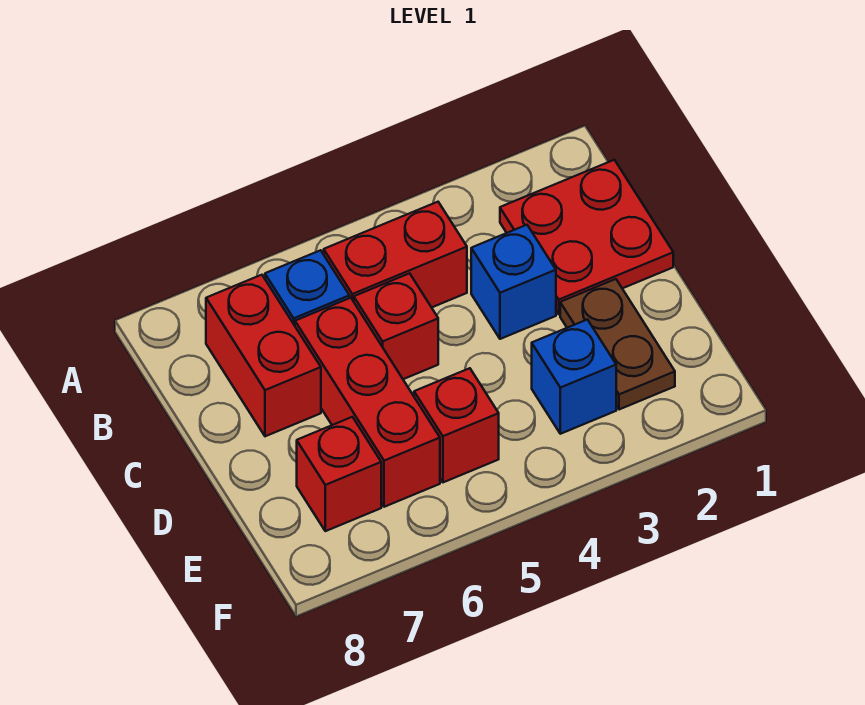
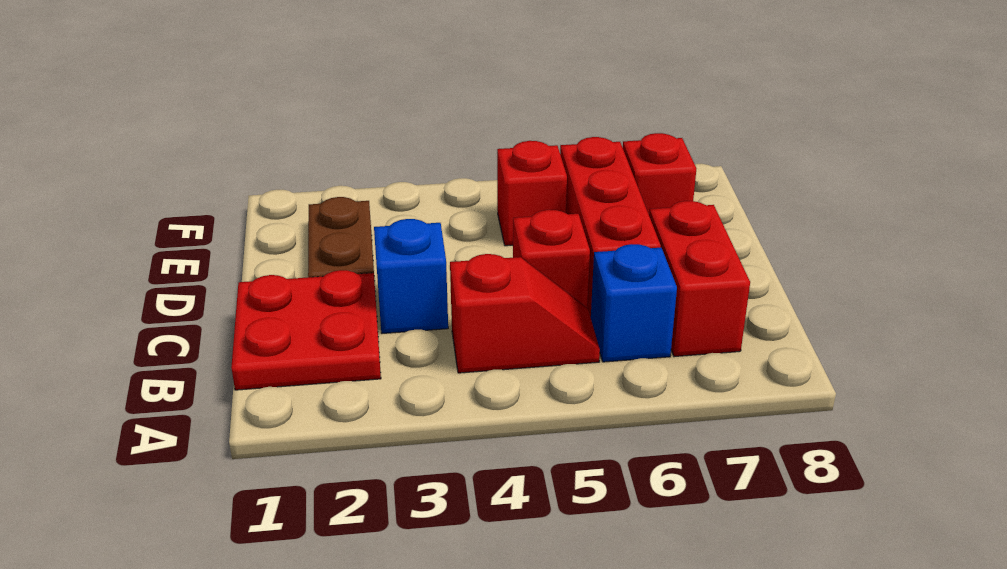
red brick B4:B5 level 1 -> red slope B4:B5 level 1 top 4
blue brick E3 level 1 -> none

